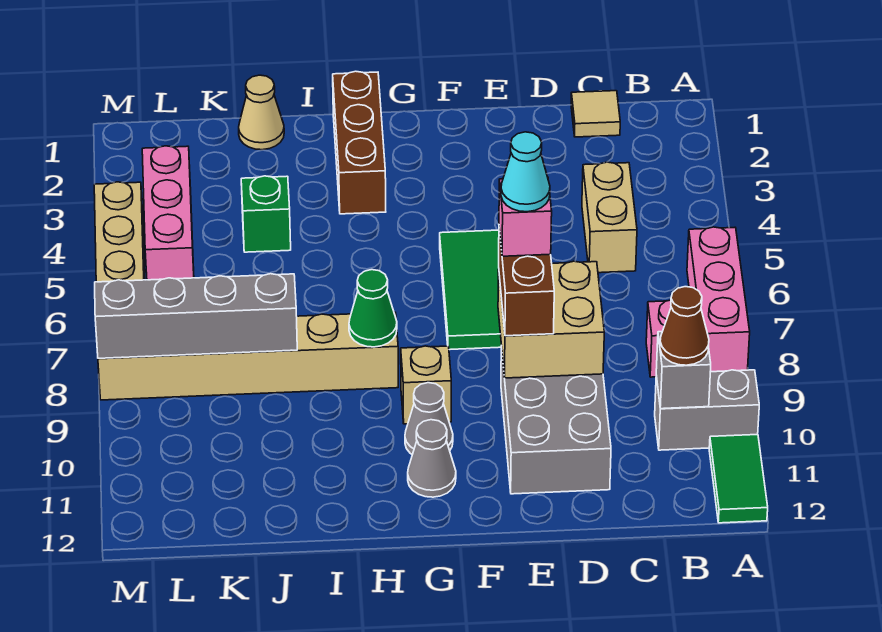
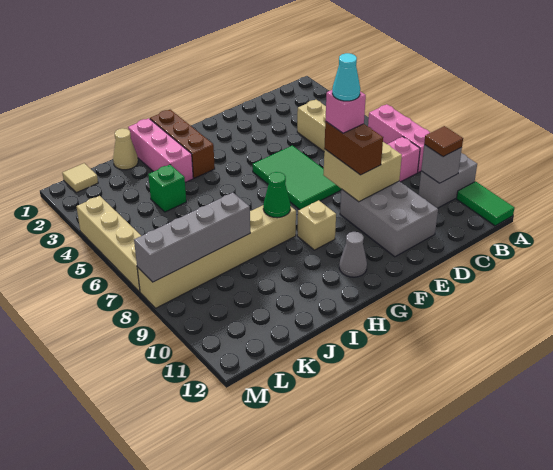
brown cone B10 level 3 -> brown tile B10 level 3
tan tile C1 level 1 -> tan tile L1 level 1
grey cone G10 level 1 -> none
pink brick L3:L5 level 1 -> pink brick I1:I3 level 1

